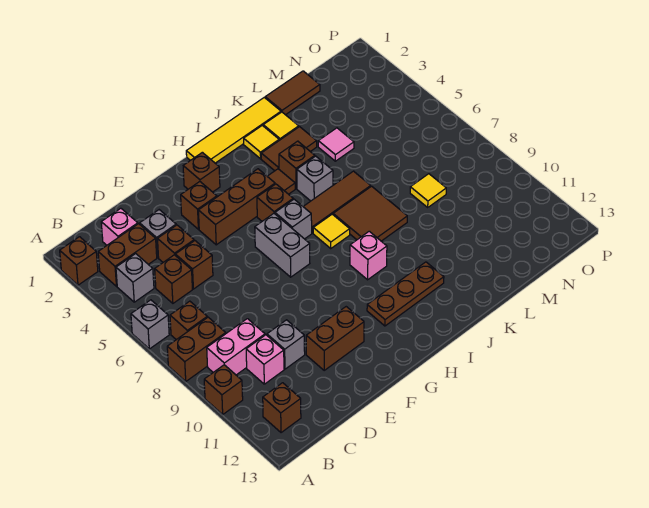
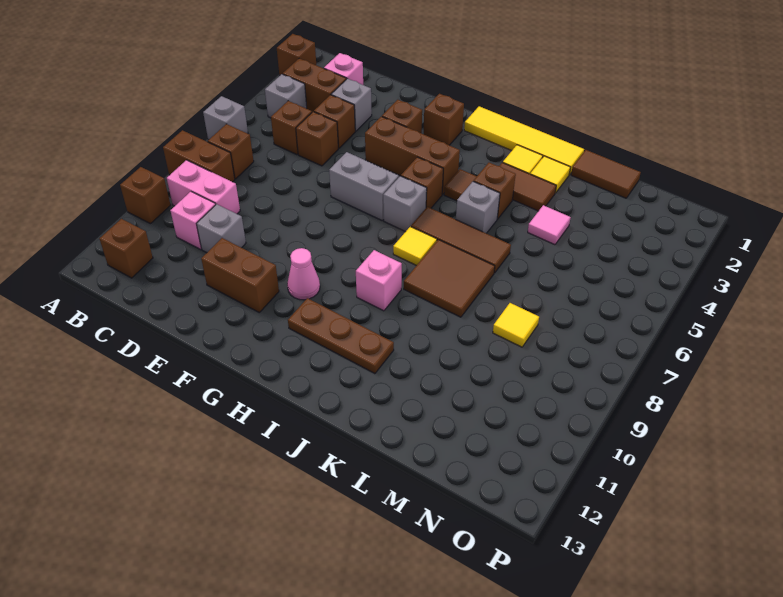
grey brick G6:G7 level 1 -> grey brick F6:G6 level 1
none -> pink cone G10 level 1

